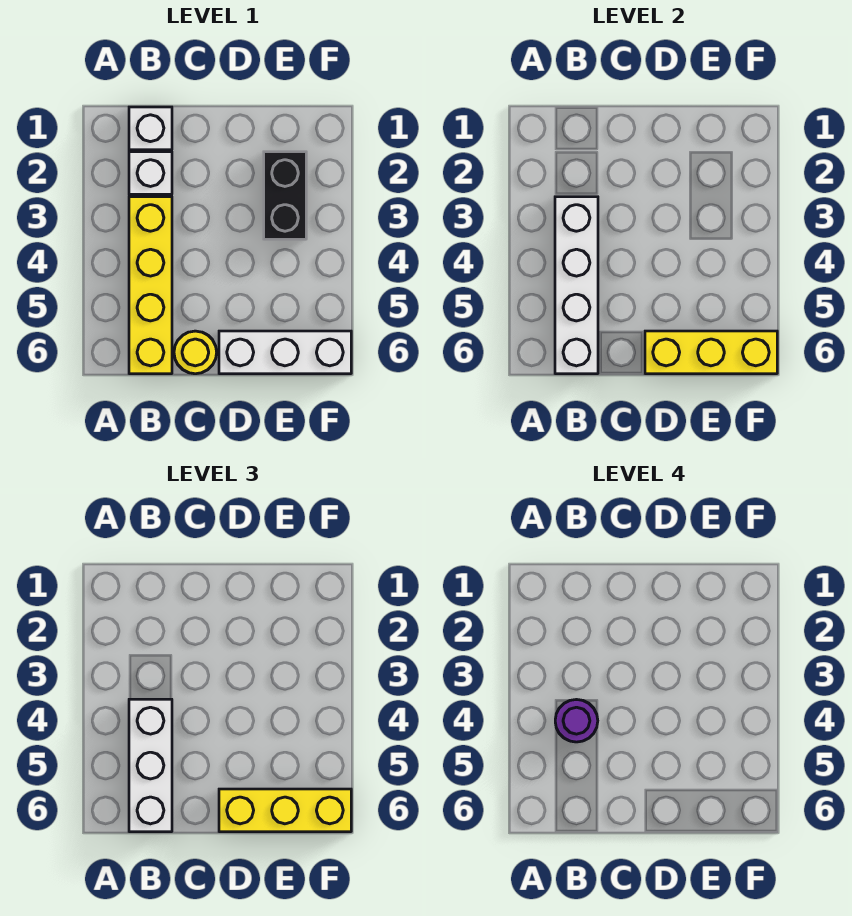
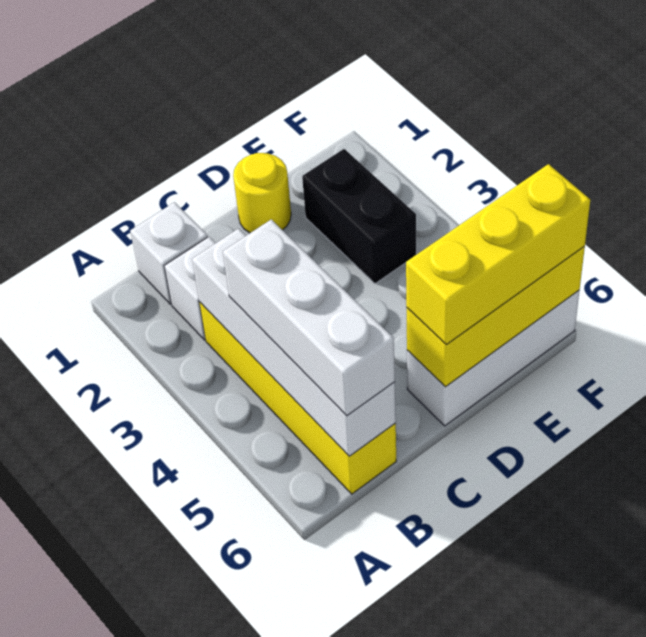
purple round brick B4 level 4 -> none
yellow round brick C6 level 1 -> yellow round brick D1 level 1

